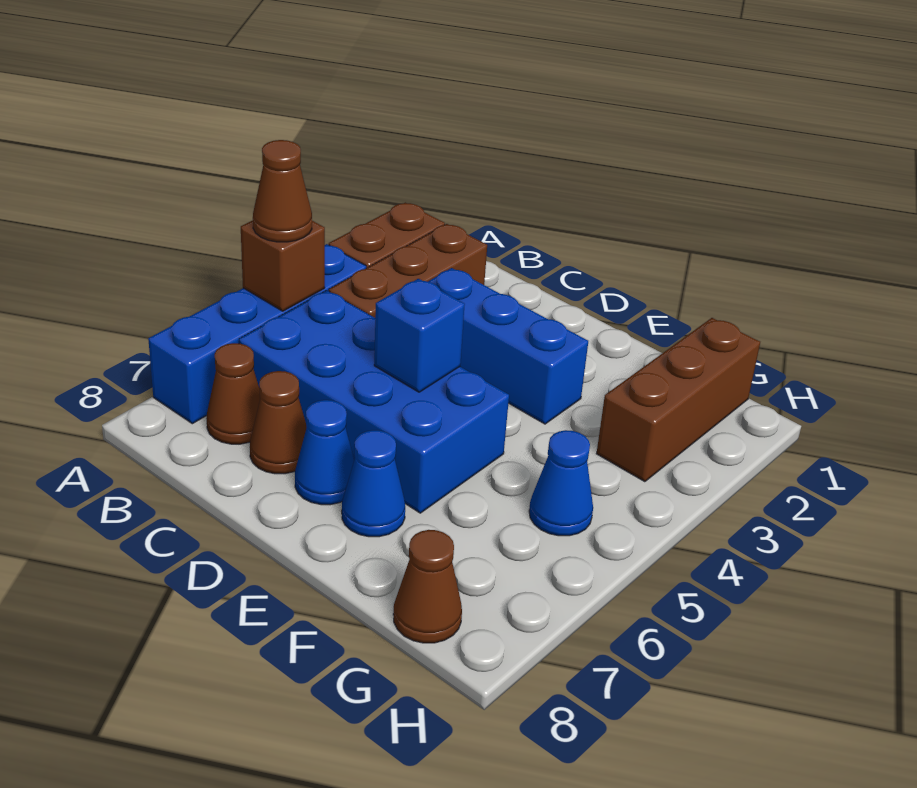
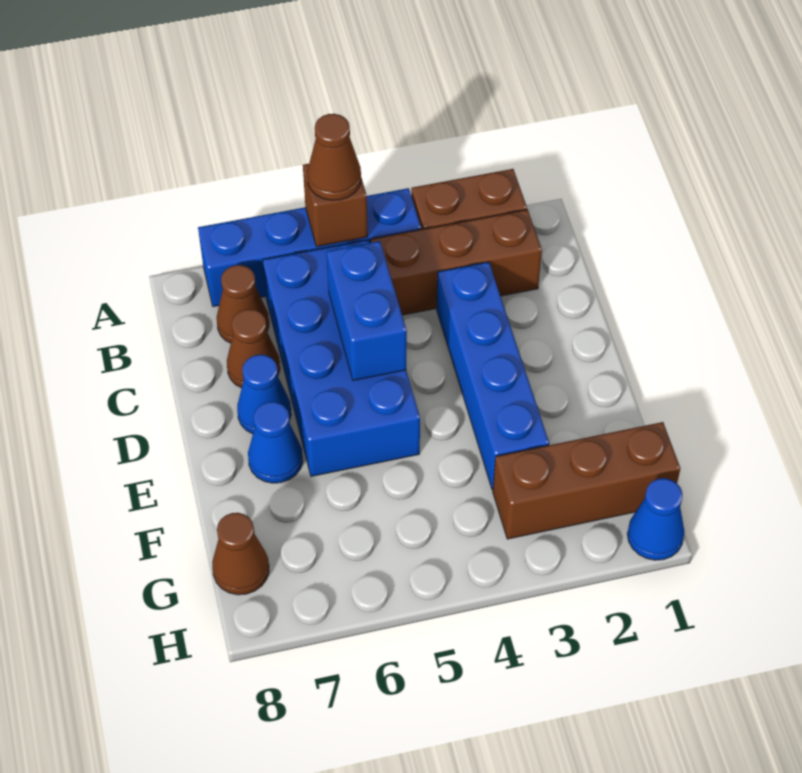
blue brick C3:E3 level 1 -> blue brick C3:F3 level 1
blue brick D5 level 2 -> blue brick C5:D5 level 2
blue cone G5 level 1 -> blue cone H1 level 1

